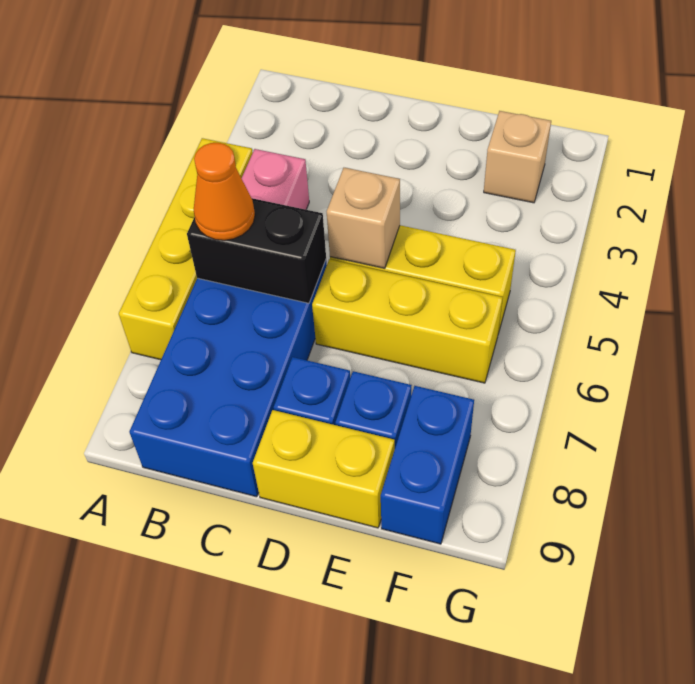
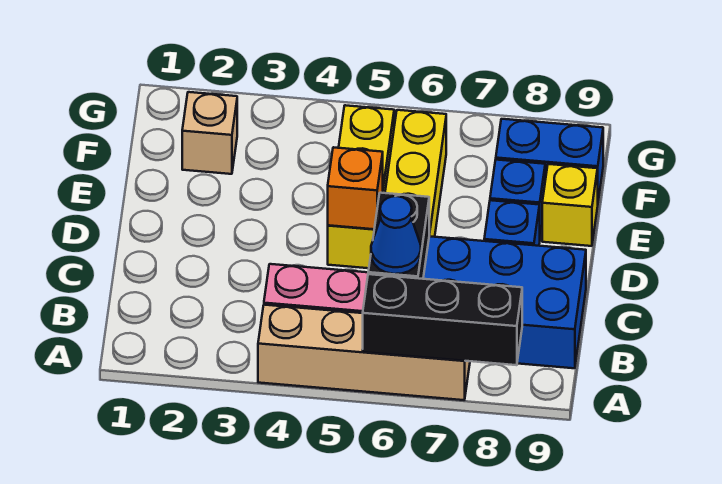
yellow brick A4:A7 level 1 -> tan brick A4:A7 level 1
none -> black brick A6:A8 level 2
orange cone B6 level 3 -> blue cone B6 level 3
tan brick D5 level 2 -> orange brick D5 level 2
yellow brick D9:E9 level 1 -> yellow brick E9 level 1

